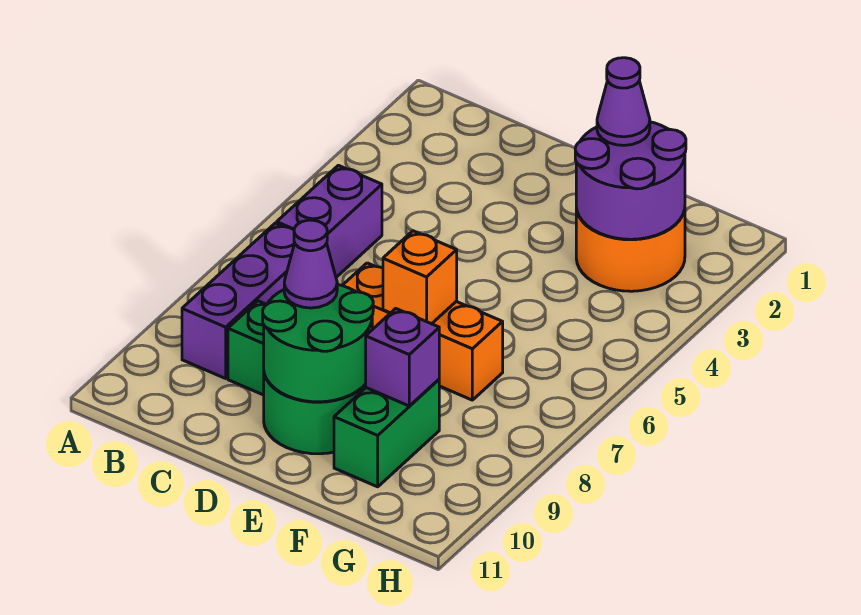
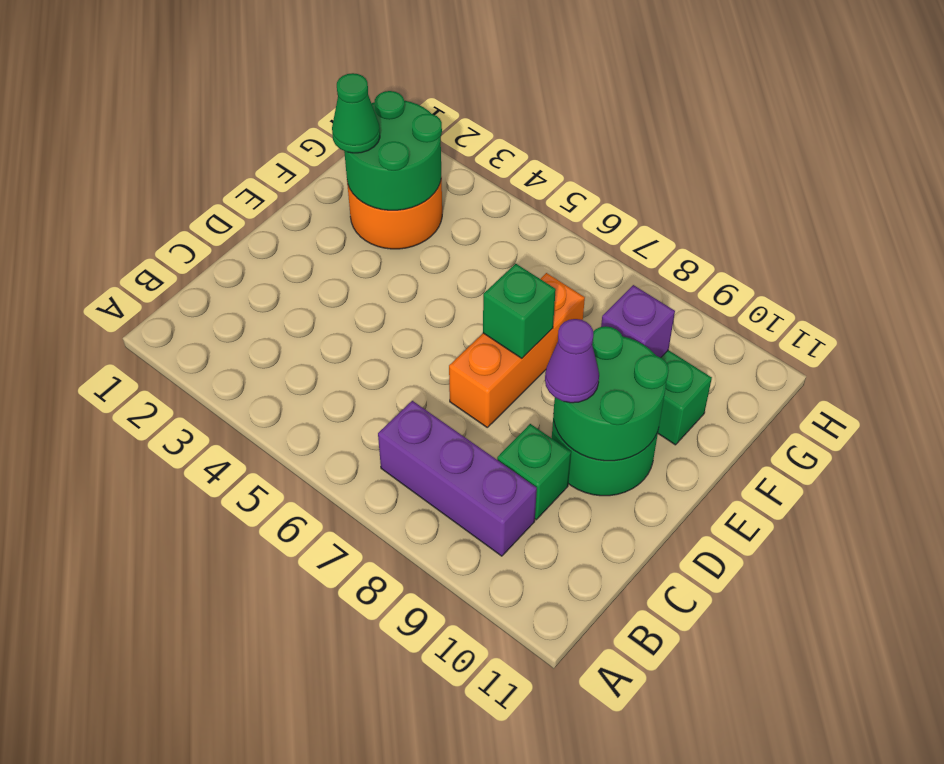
purple brick B5:B6 level 1 -> none
orange brick E7 level 2 -> green brick E7 level 2
purple round brick F2:G3 level 2 -> green round brick F2:G3 level 2
purple cone F2 level 3 -> green cone F2 level 3

